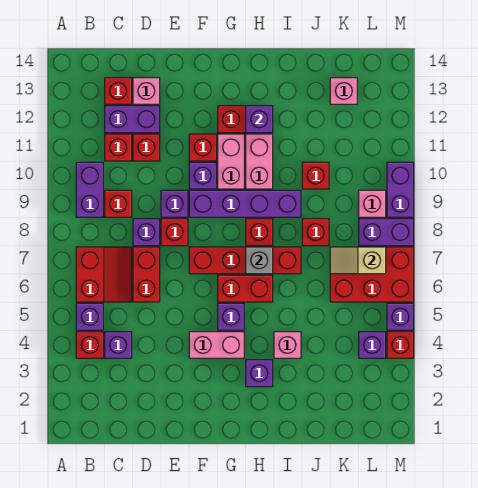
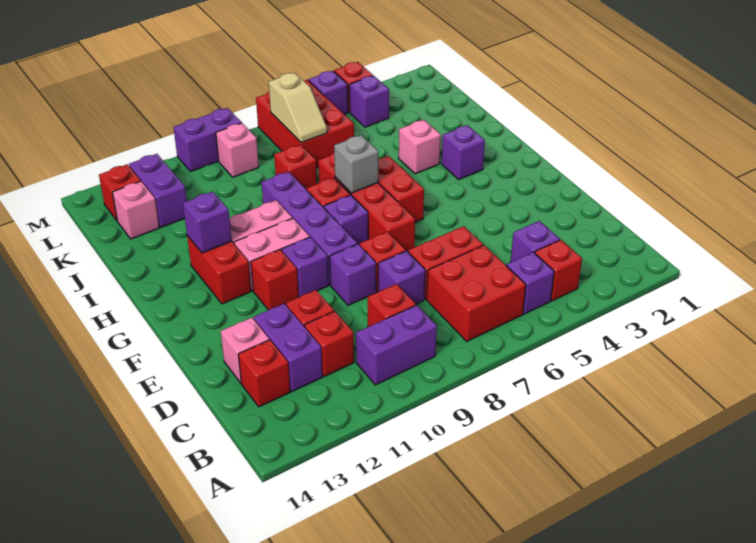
red slope B6:C7 level 1 top B -> red brick B6:C7 level 1
pink brick F4:G4 level 1 -> none
purple brick G5 level 1 -> purple brick G8 level 1
red brick J10 level 1 -> red brick L13 level 1
purple brick L8:M8 level 1 -> purple brick K12:L12 level 1

